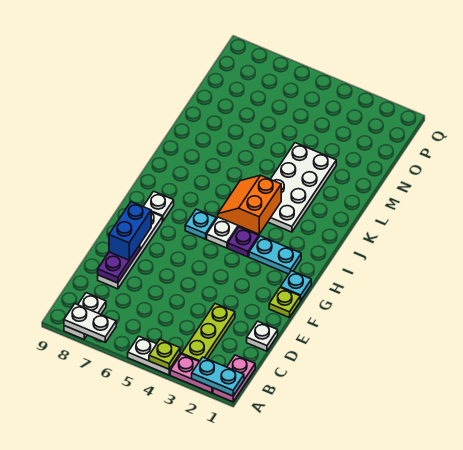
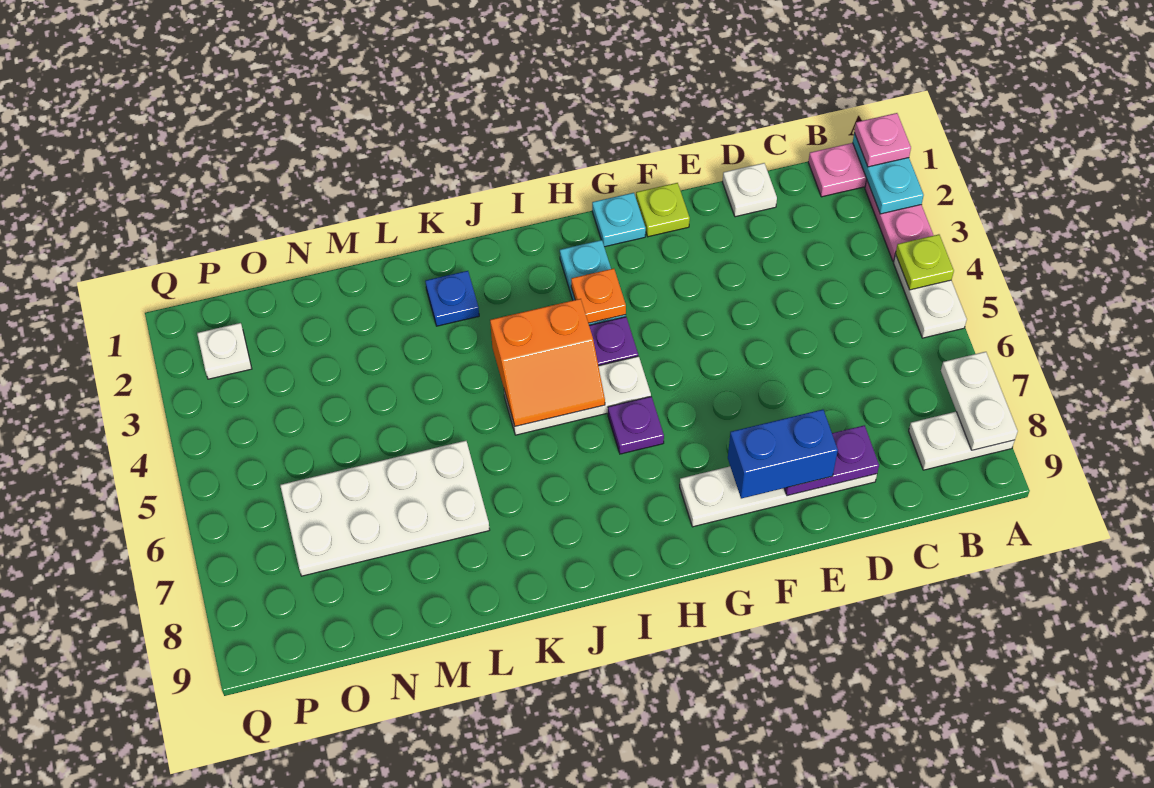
none -> pink plate A1 level 3
lime plate B3:D3 level 1 -> none
none -> orange plate H3 level 2
cyan plate H6 level 1 -> purple plate H6 level 1
white plate H8 level 1 -> white plate P2 level 1
white plate J3:M4 level 1 -> white plate L6:O7 level 1
none -> blue plate K2 level 1

